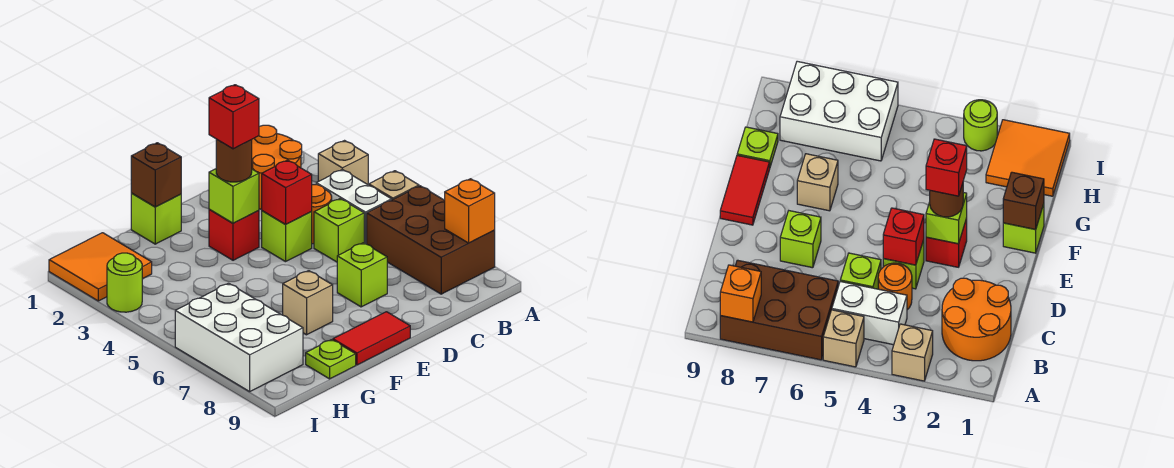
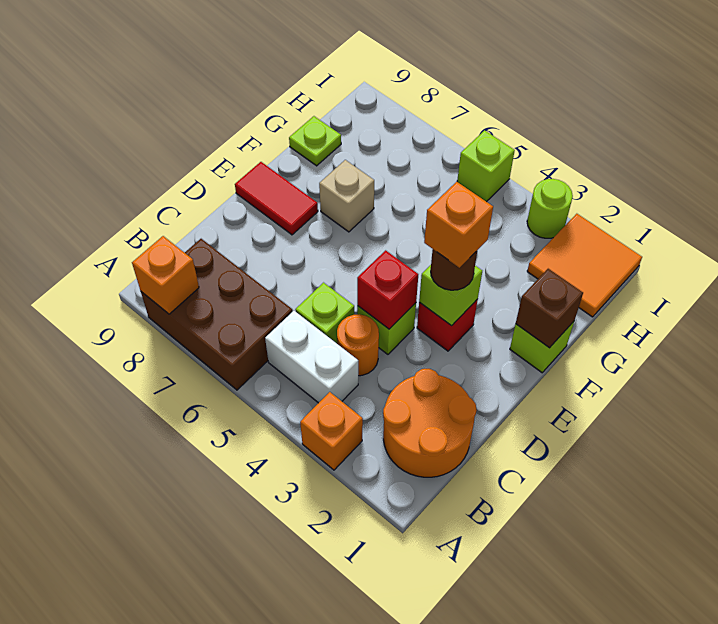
tan brick A3 level 1 -> orange brick A3 level 1
tan brick A5 level 1 -> none
lime brick D7 level 1 -> lime brick I5 level 1
red brick E3 level 4 -> orange brick E3 level 4
red tile E9:F9 level 1 -> red tile E8:E9 level 1
white brick H6:I8 level 1 -> none

